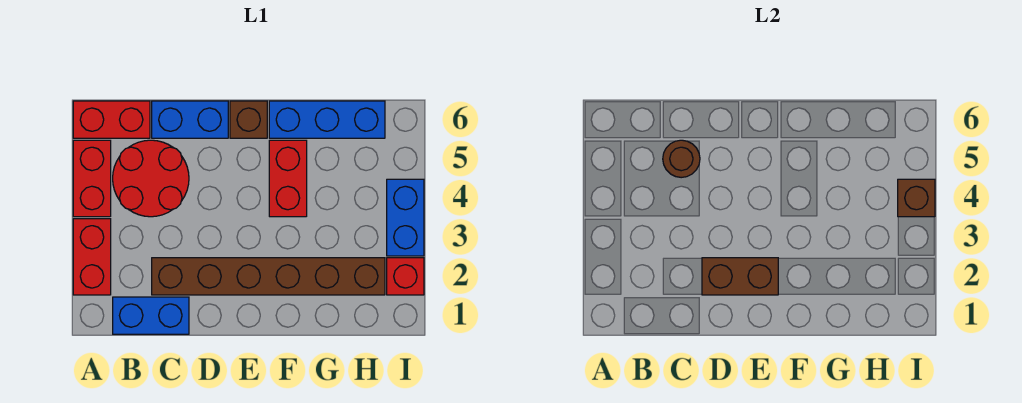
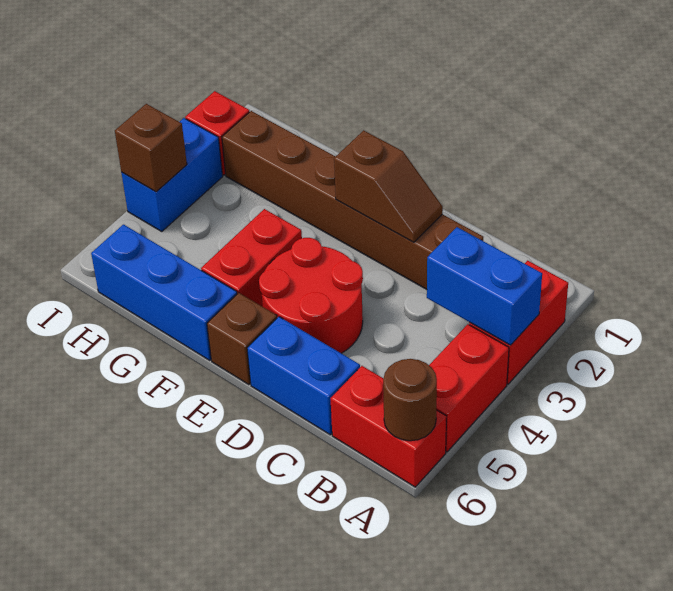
blue brick B1:C1 level 1 -> blue brick A3:B3 level 2
red round brick B4:C5 level 1 -> red round brick D4:E5 level 1
brown round brick C5 level 2 -> brown round brick A6 level 2
brown brick D2:E2 level 2 -> brown slope D2:E2 level 2 top E

